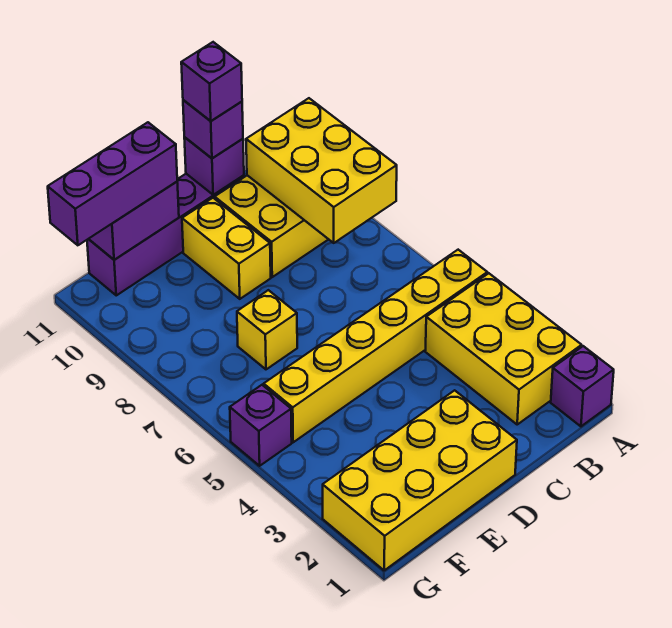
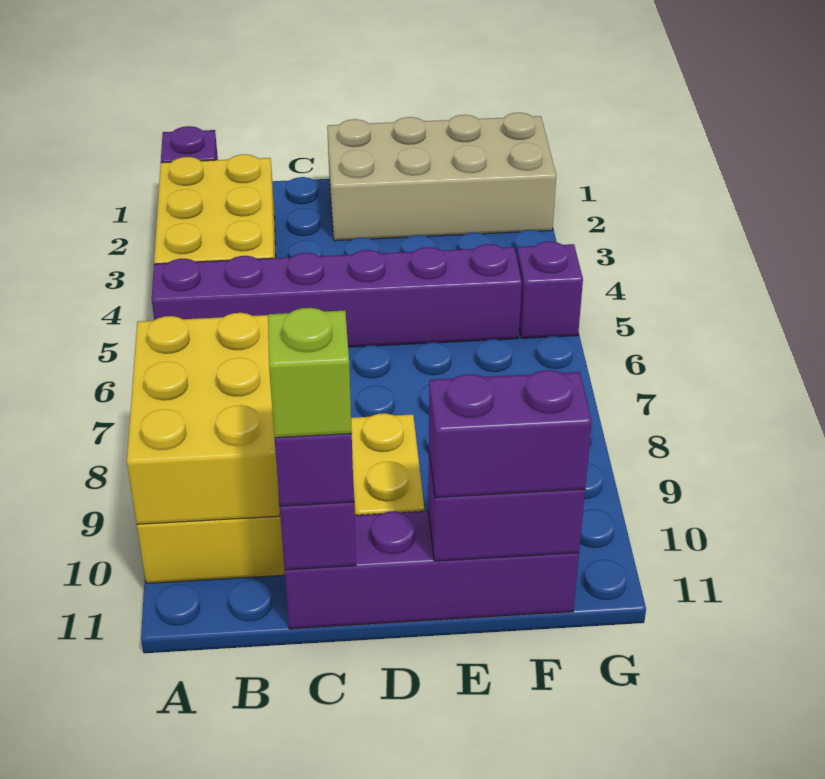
yellow brick A5:F5 level 1 -> purple brick A5:F5 level 1
purple brick C11 level 4 -> lime brick C11 level 4
yellow brick D1:G2 level 1 -> tan brick D1:G2 level 1
yellow brick E7 level 1 -> none
purple brick E11:G11 level 3 -> purple brick E11:F11 level 3

